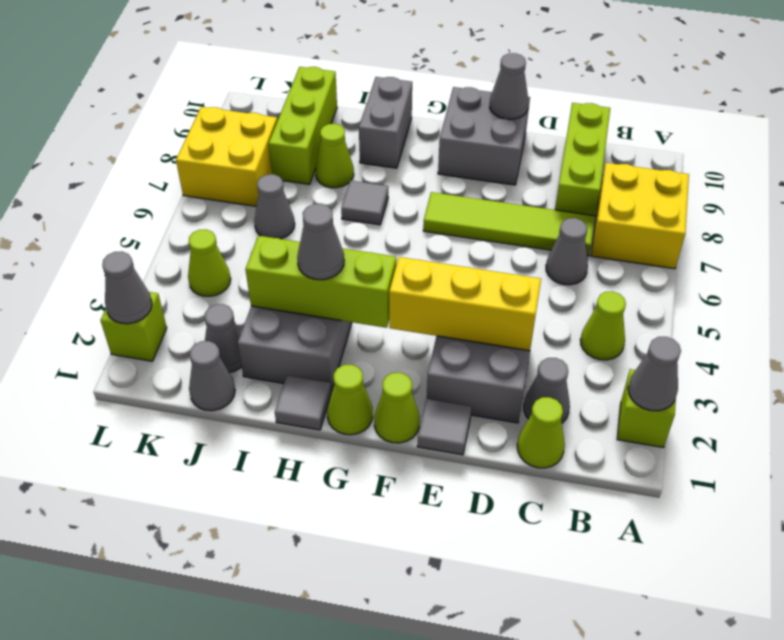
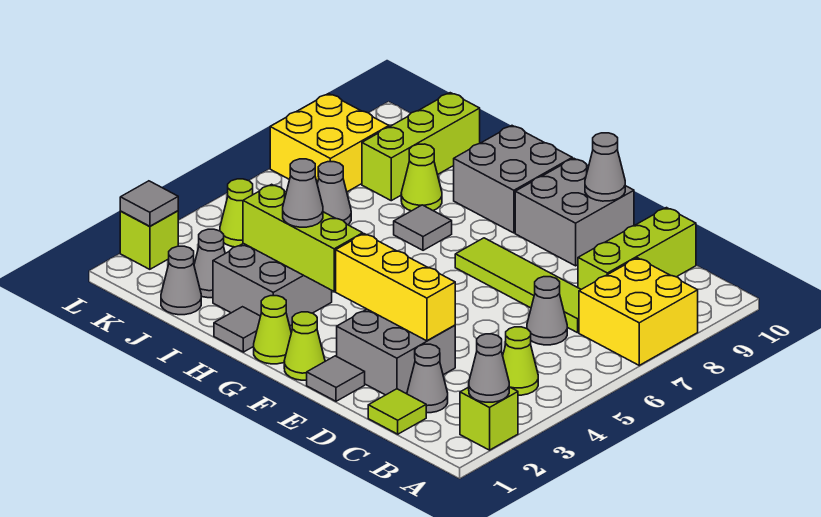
lime cone C1 level 1 -> lime tile C1 level 1
grey brick H9:H10 level 1 -> grey brick G9:H10 level 1
grey cone L2 level 2 -> grey tile L2 level 2

